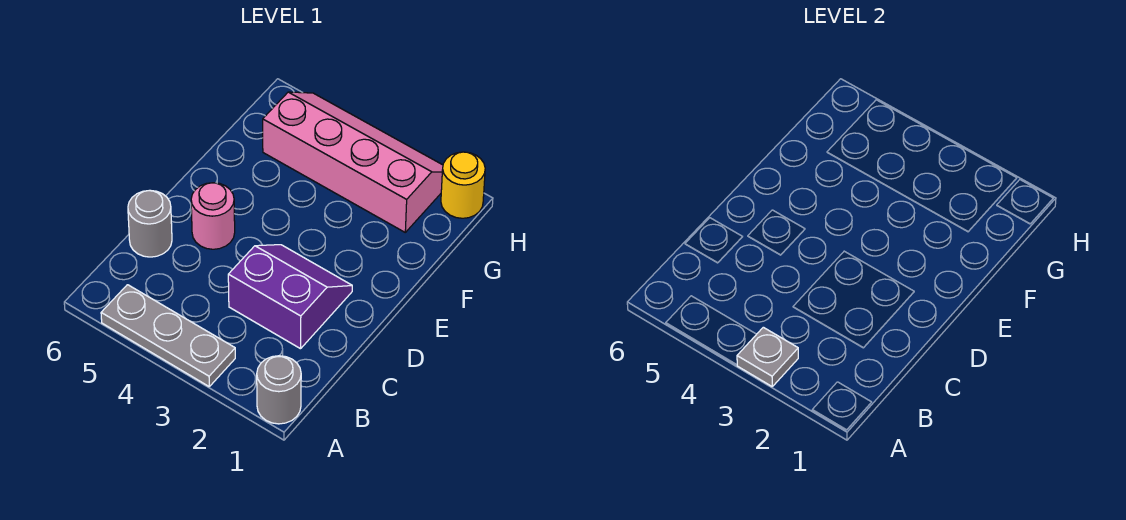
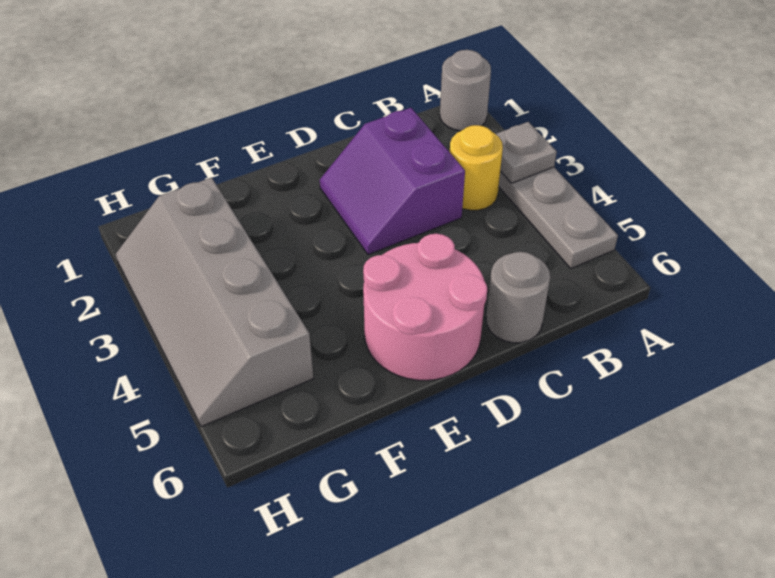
pink round brick D5 level 1 -> pink round brick D5:E6 level 1
pink slope G2:H5 level 1 top G -> grey slope G2:H5 level 1 top G
yellow round brick H1 level 1 -> yellow round brick B3 level 1

